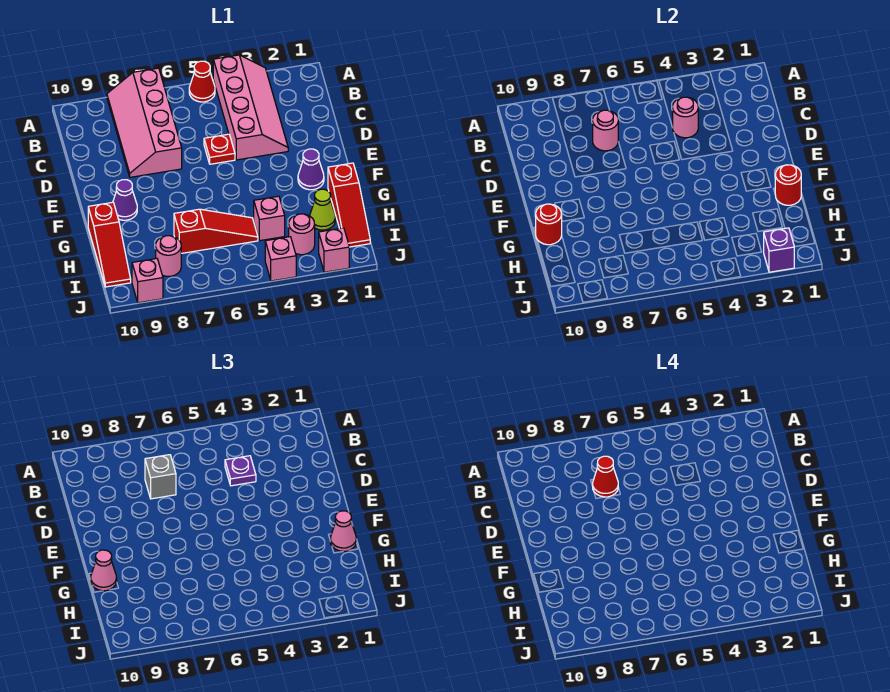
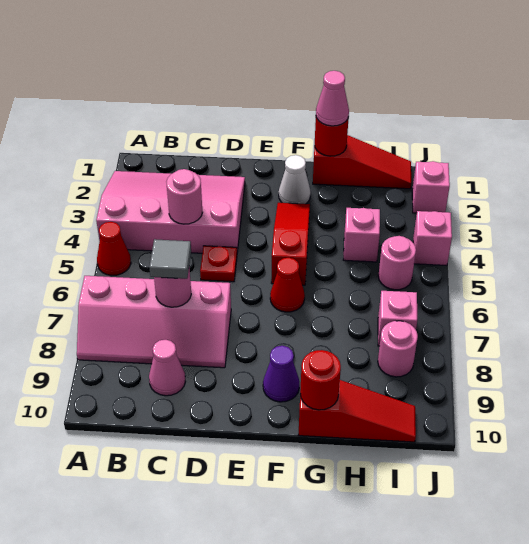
pink slope A3:D4 level 1 top 4 -> pink slope A2:D4 level 1 top 4
purple plate C4 level 3 -> none
grey brick C7 level 3 -> grey tile C7 level 3
red cone C7 level 4 -> red cone F6 level 1
purple cone F2 level 1 -> white cone F2 level 1
pink cone G10 level 3 -> pink cone C9 level 1
lime cone H2 level 1 -> none
red slope H5:H7 level 1 top 7 -> red slope F3:F5 level 1 top 5
pink round brick I3 level 1 -> pink round brick I5 level 1
purple brick J2 level 2 -> none
pink brick J9 level 1 -> pink brick I7 level 1

